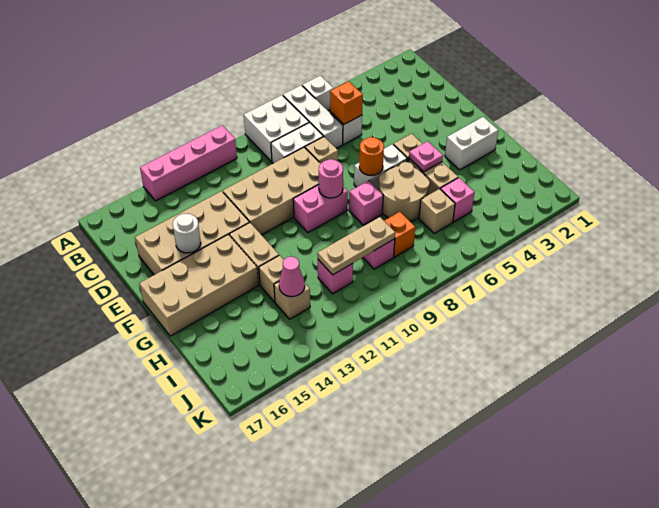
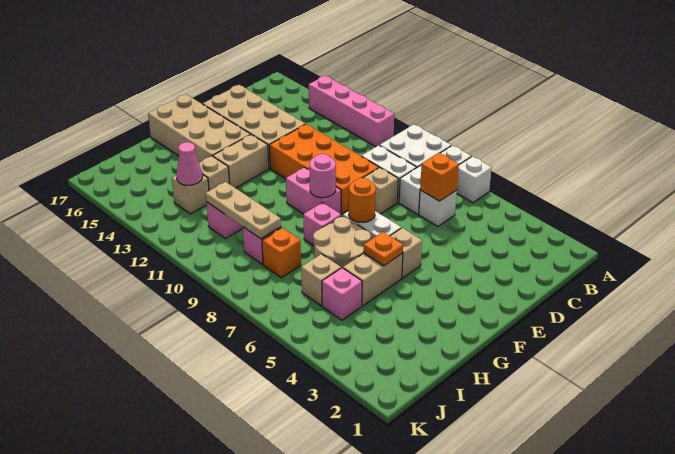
tan brick D9:E12 level 1 -> orange brick D9:E12 level 1
white round brick E15 level 2 -> none
white brick G2:G3 level 1 -> none
pink plate G5 level 2 -> orange plate G5 level 2

